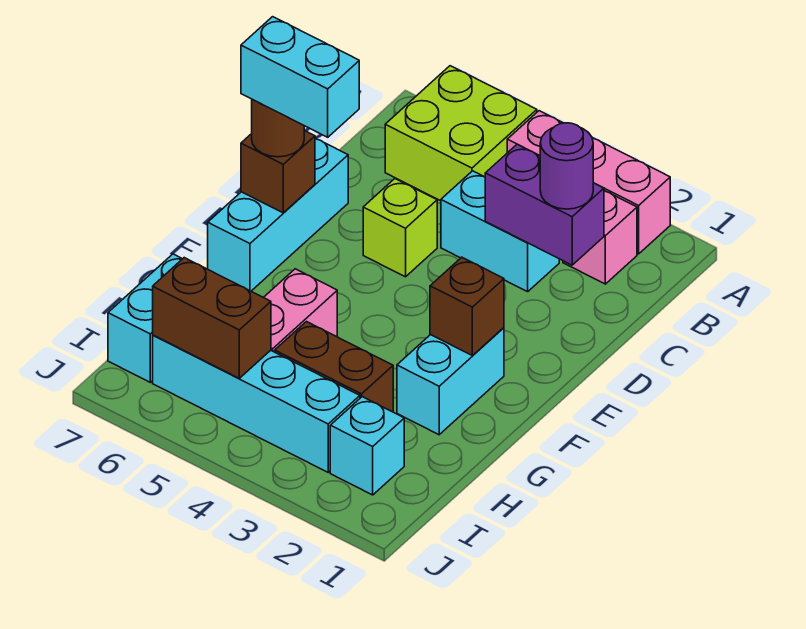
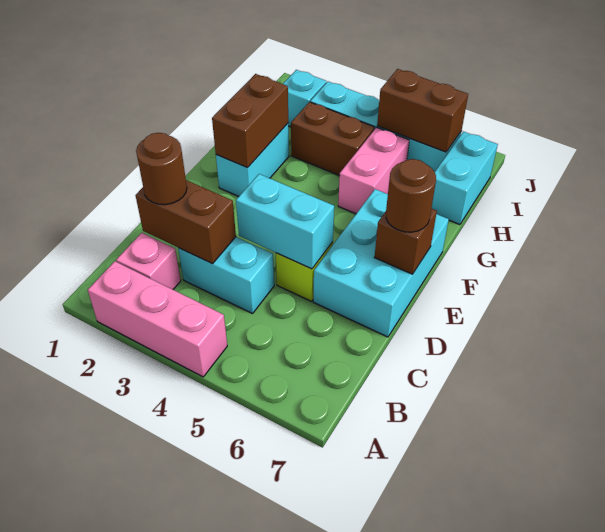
lime brick A5:B6 level 1 -> none
purple brick C2:C3 level 2 -> brown brick C2:C3 level 2
purple round brick C2 level 3 -> brown round brick C2 level 3
cyan brick D7:F7 level 1 -> cyan brick D6:F7 level 1
cyan brick E6:E7 level 4 -> cyan brick D4:D5 level 2
brown brick F2 level 2 -> brown brick F2:G2 level 2

